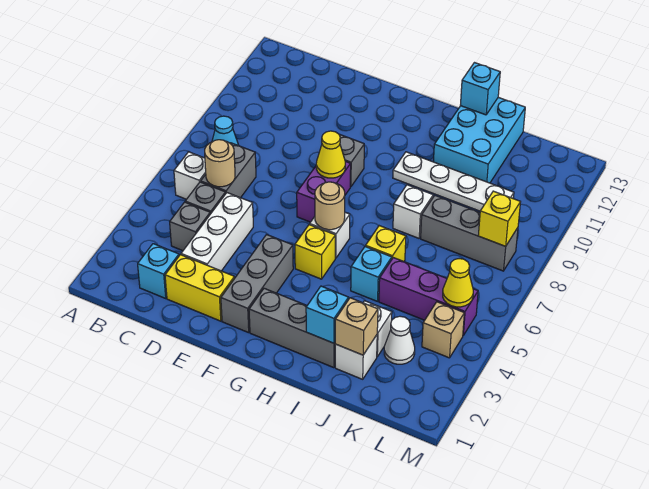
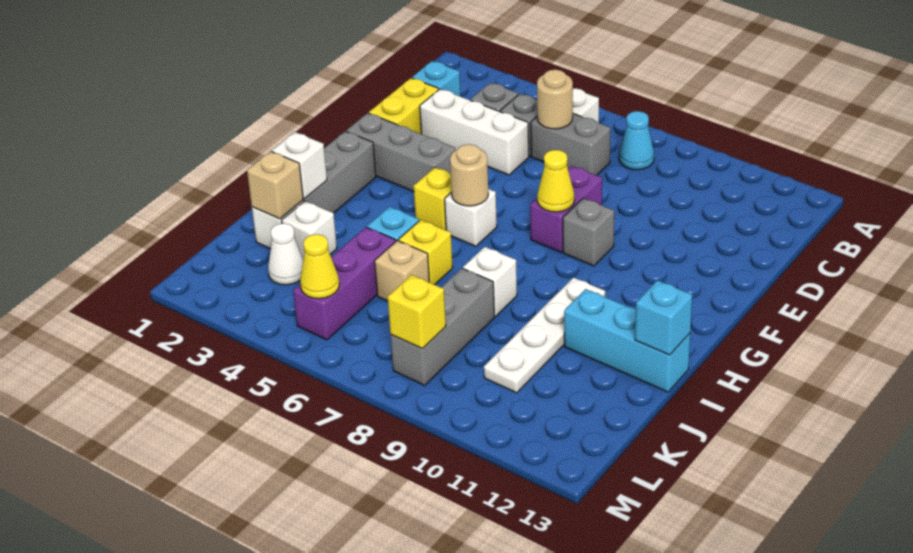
purple brick F7:F8 level 1 -> purple brick E8:F8 level 1
cyan brick I2 level 2 -> white brick I2 level 2
cyan brick I11:J13 level 1 -> cyan brick I11:I13 level 1
tan brick L4 level 1 -> tan brick J6 level 1

